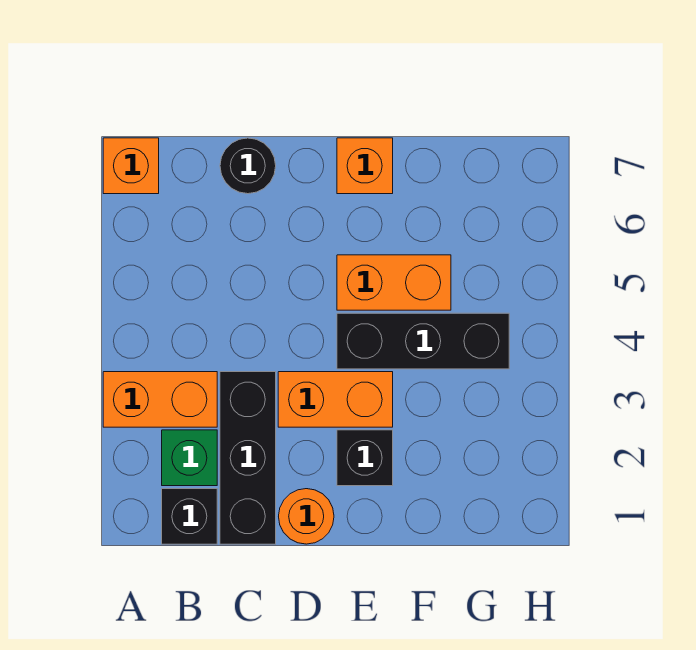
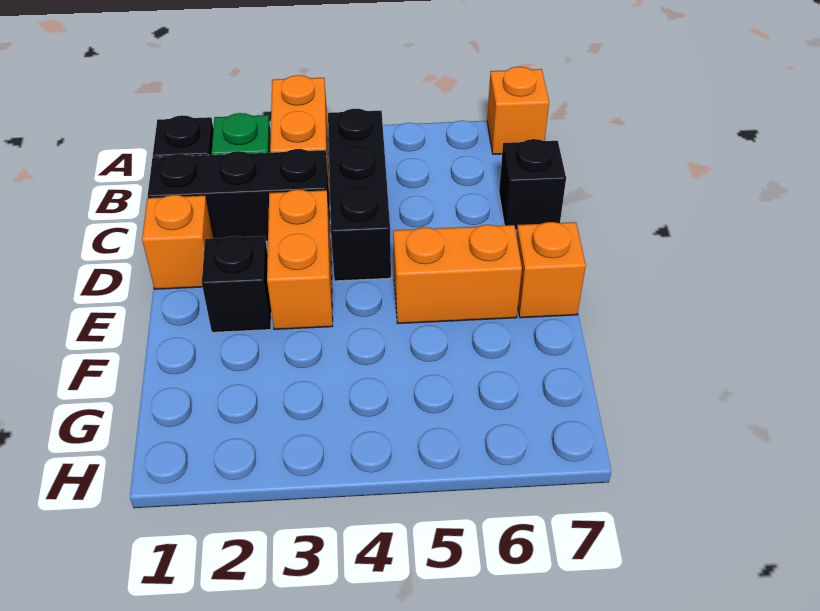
black round brick C7 level 1 -> black brick C7 level 1
orange round brick D1 level 1 -> orange brick D1 level 1
black brick E4:G4 level 1 -> black brick B4:D4 level 1
orange brick E5:F5 level 1 -> orange brick E5:E6 level 1

